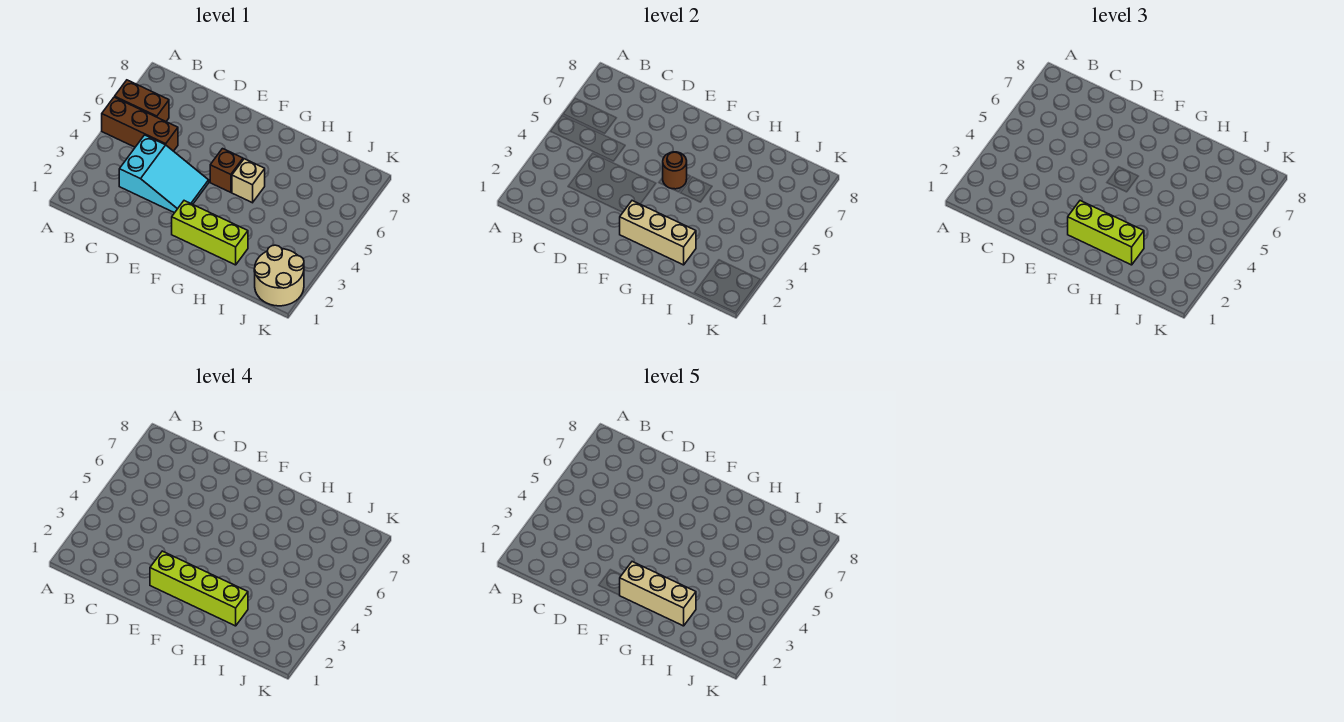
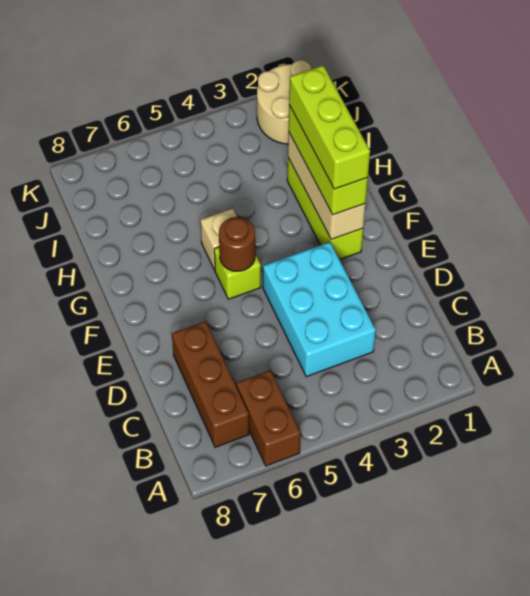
brown brick A5:C5 level 1 -> brown brick B7:D7 level 1
cyan slope C3:E4 level 1 top C -> cyan brick C3:E4 level 1
lime brick E2:H2 level 4 -> lime brick F2:H2 level 4
tan brick F2:H2 level 5 -> none
brown brick F5 level 1 -> lime brick F5 level 1

